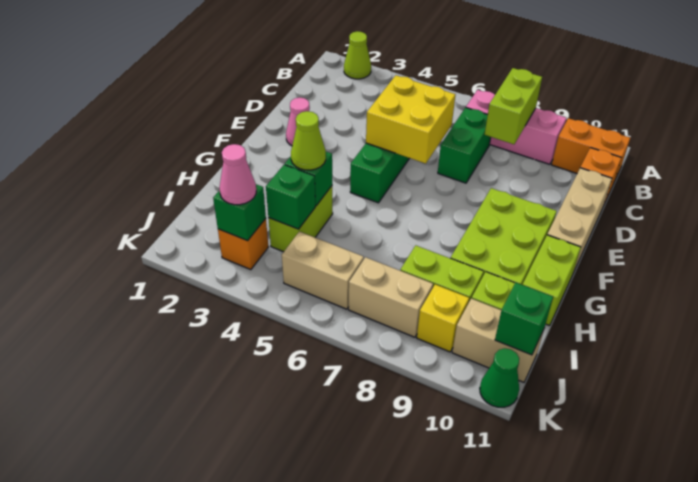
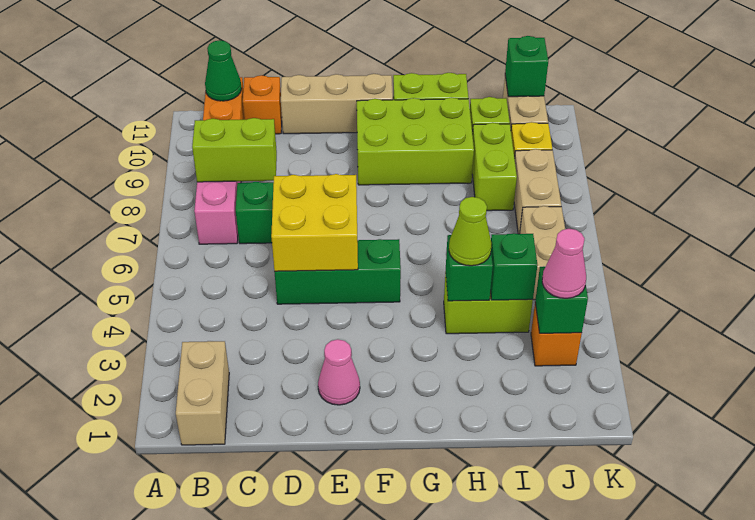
lime cone A2 level 1 -> none
none -> tan brick B1:B2 level 1
green cone K11 level 1 -> green cone B11 level 2

